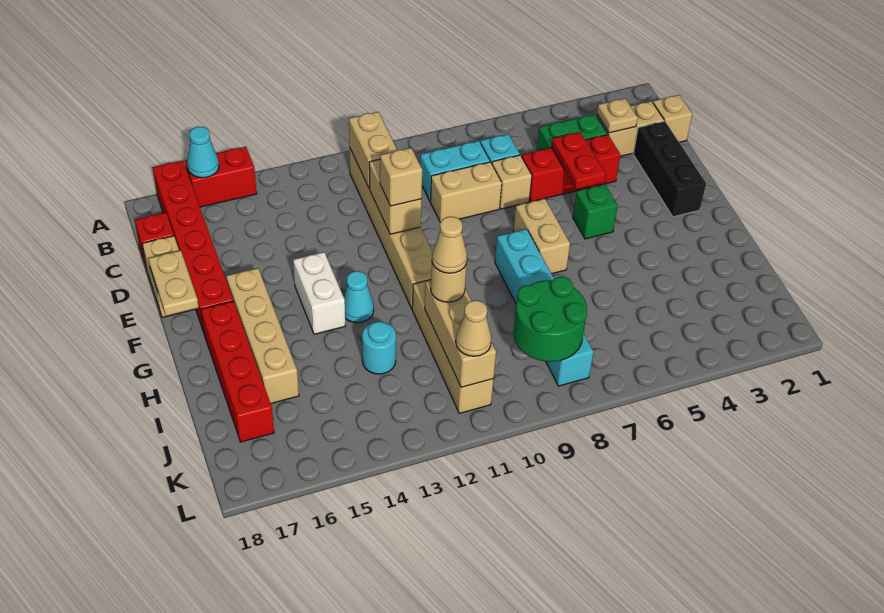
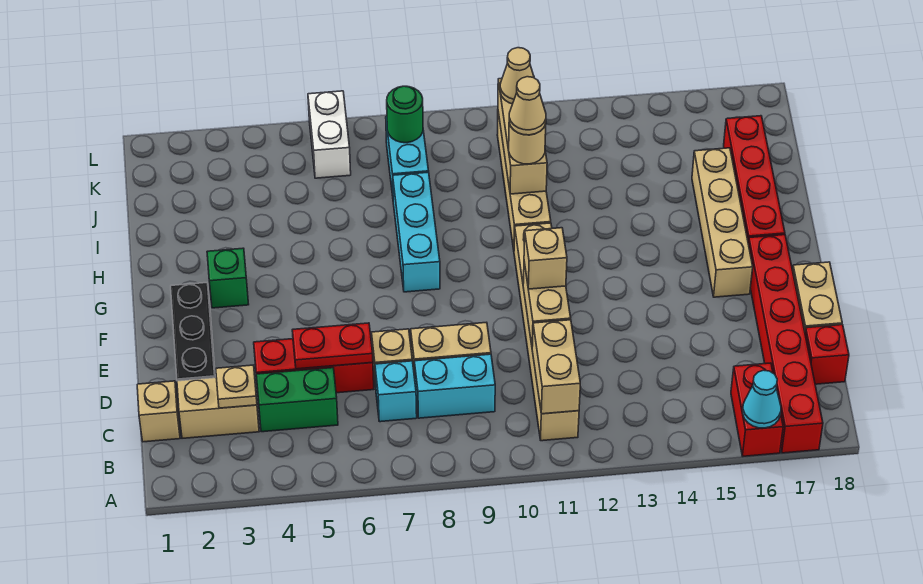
red brick A15:A16 level 1 -> red brick A16:B16 level 1
red plate D5:E5 level 2 -> red plate D5:D6 level 2
tan plate E18:F18 level 2 -> none
green brick F5 level 1 -> green brick G3 level 1
tan brick F7:G7 level 1 -> none
white brick F14:G14 level 1 -> white brick K6:L6 level 1
cyan cone G13 level 1 -> none
cyan round brick I13 level 1 -> none
green round brick J8:K9 level 2 -> green round brick K8 level 2

